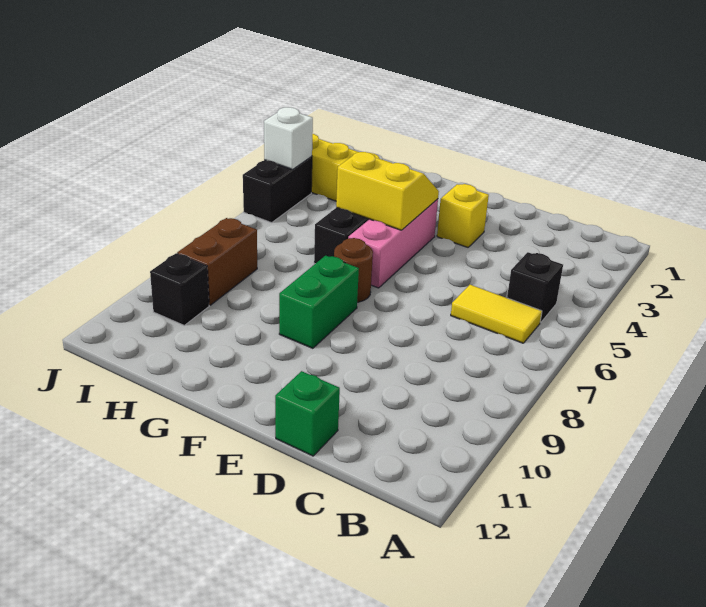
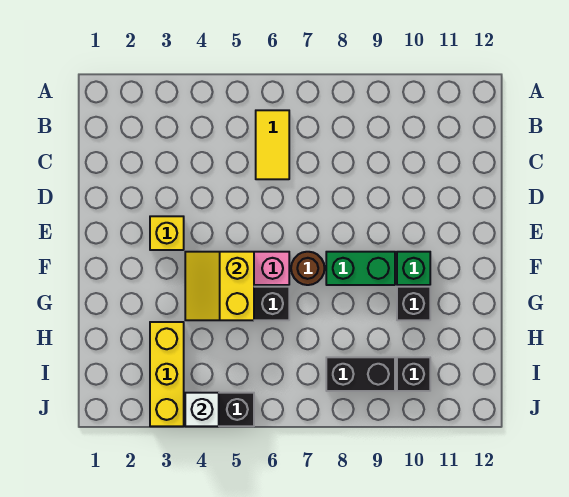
black brick B5 level 1 -> black brick G10 level 1
green brick D12 level 1 -> green brick F10 level 1
brown brick I8:I9 level 1 -> black brick I8:I9 level 1

